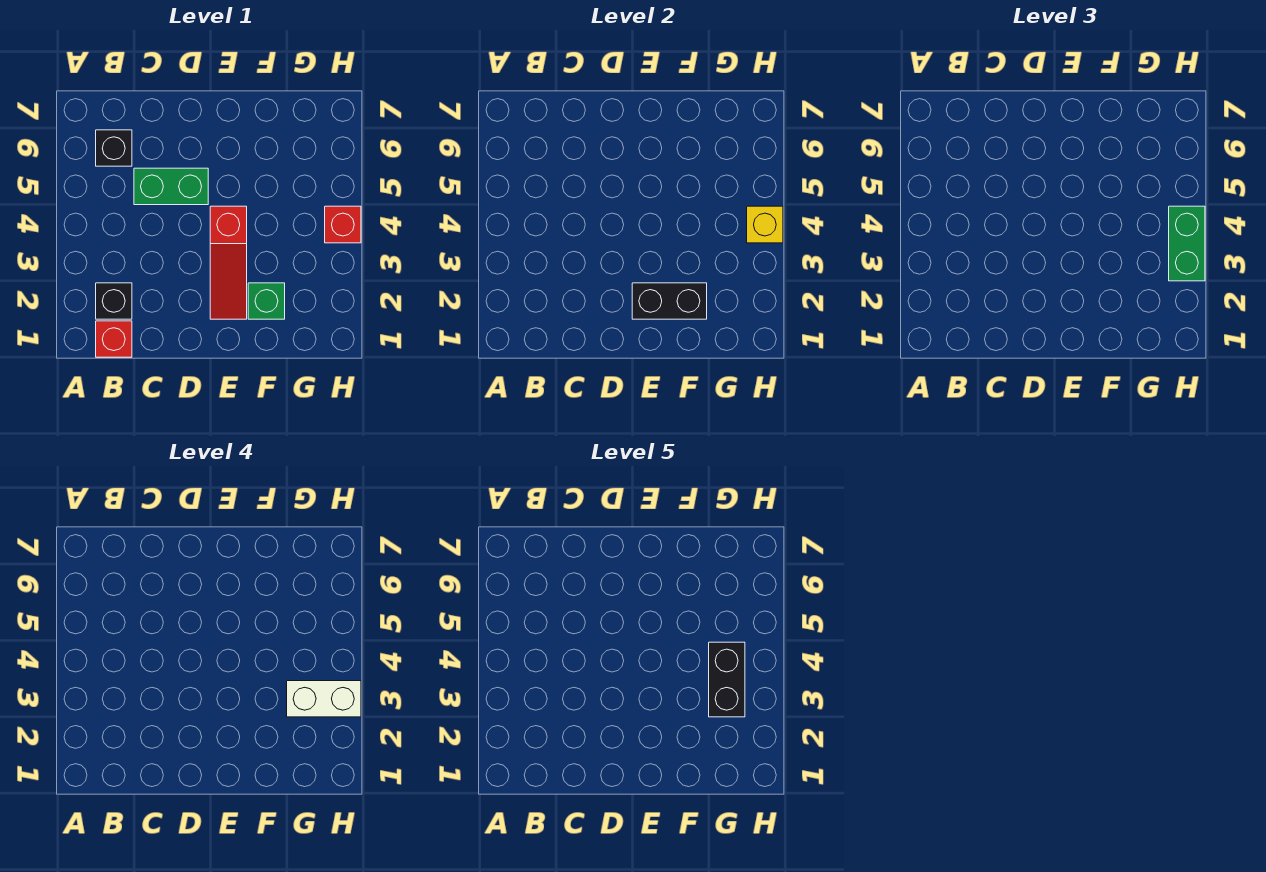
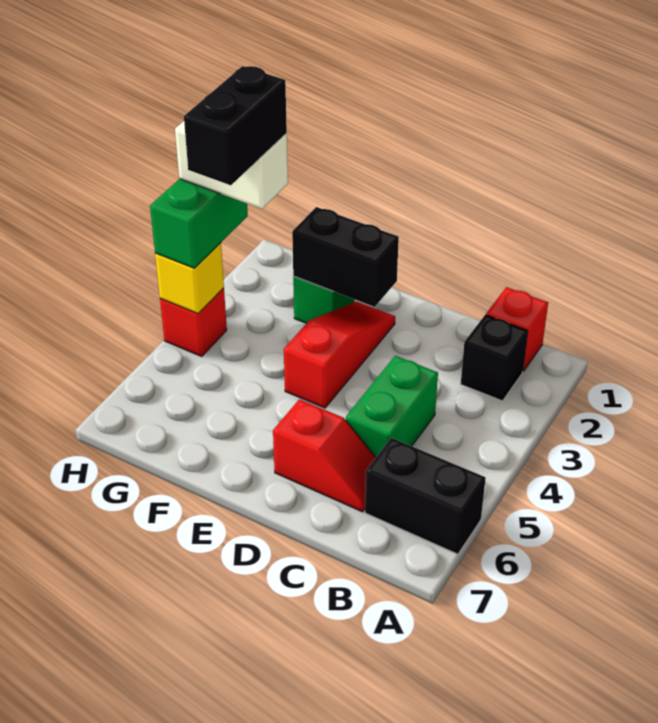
black brick B6 level 1 -> black brick A6:B6 level 1
green brick C5:D5 level 1 -> green brick C4:C5 level 1
none -> red slope C6:D6 level 1 top D

